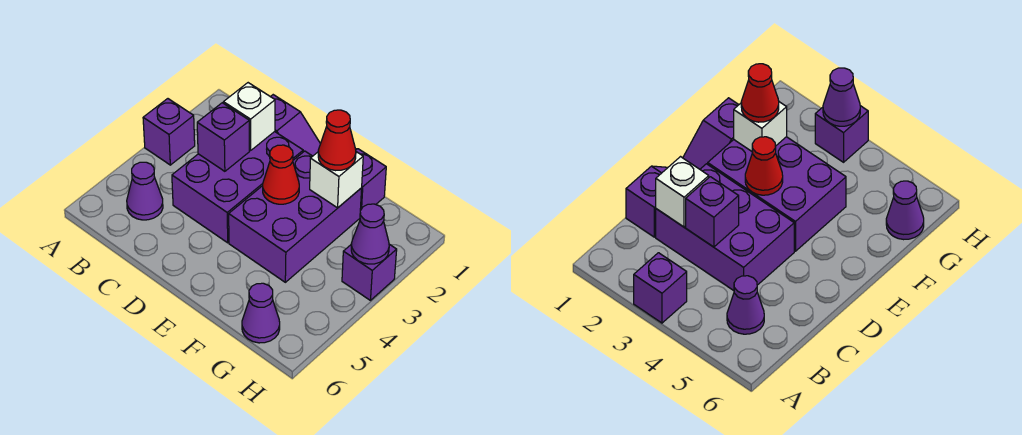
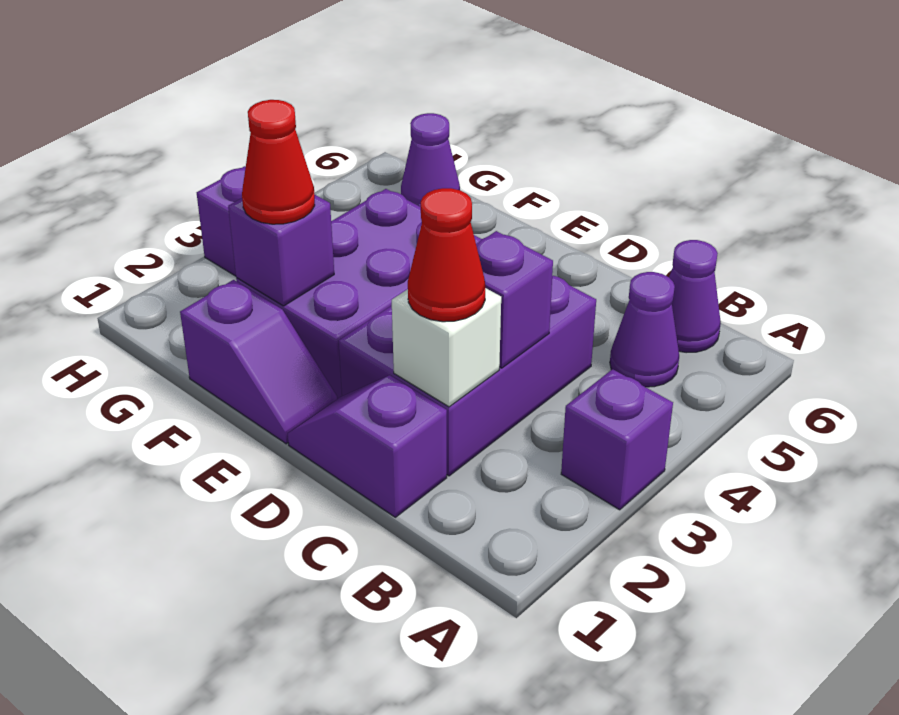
red cone E3 level 2 -> red cone C2 level 3
white brick F2 level 2 -> purple brick F2 level 2
purple cone H3 level 2 -> purple cone B6 level 1

